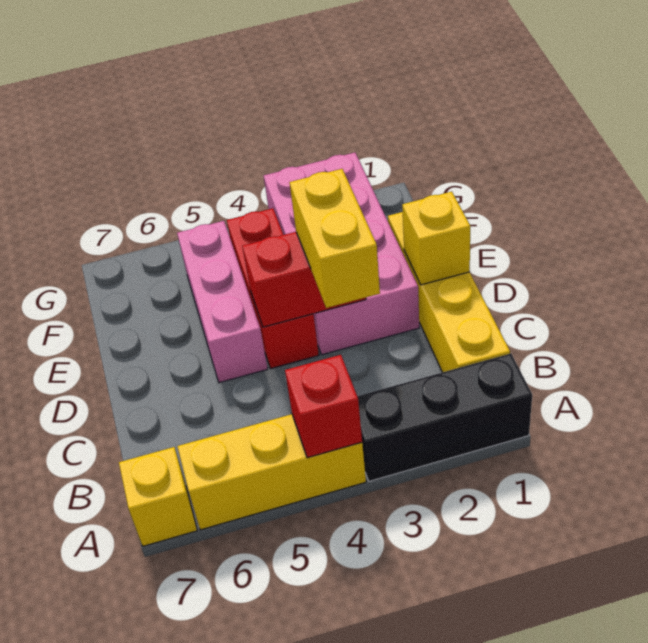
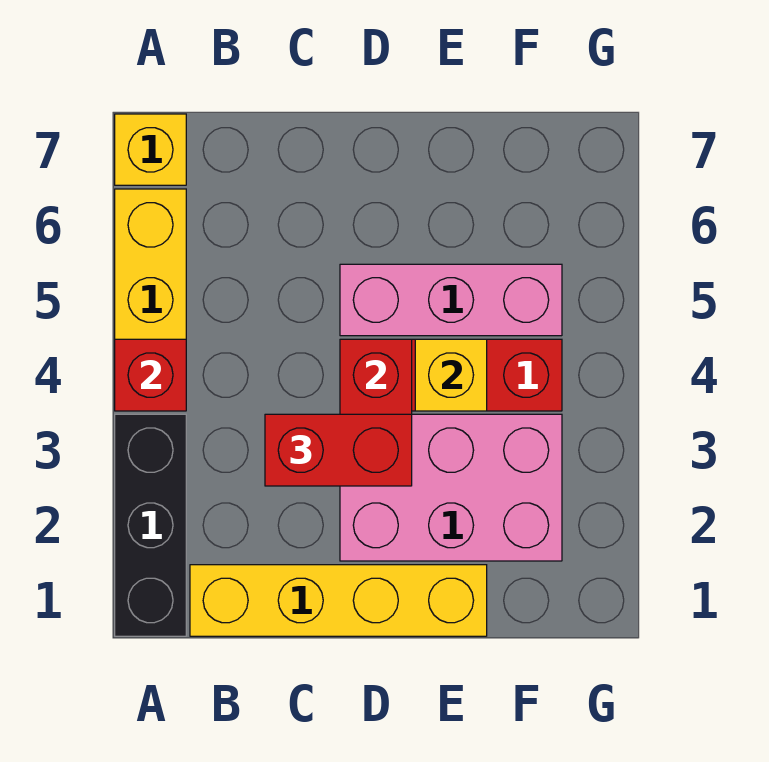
yellow brick C3:D3 level 3 -> red brick C3:D3 level 3
yellow brick D1 level 2 -> yellow brick E4 level 2
pink brick D2:G3 level 1 -> pink brick D2:F3 level 1

